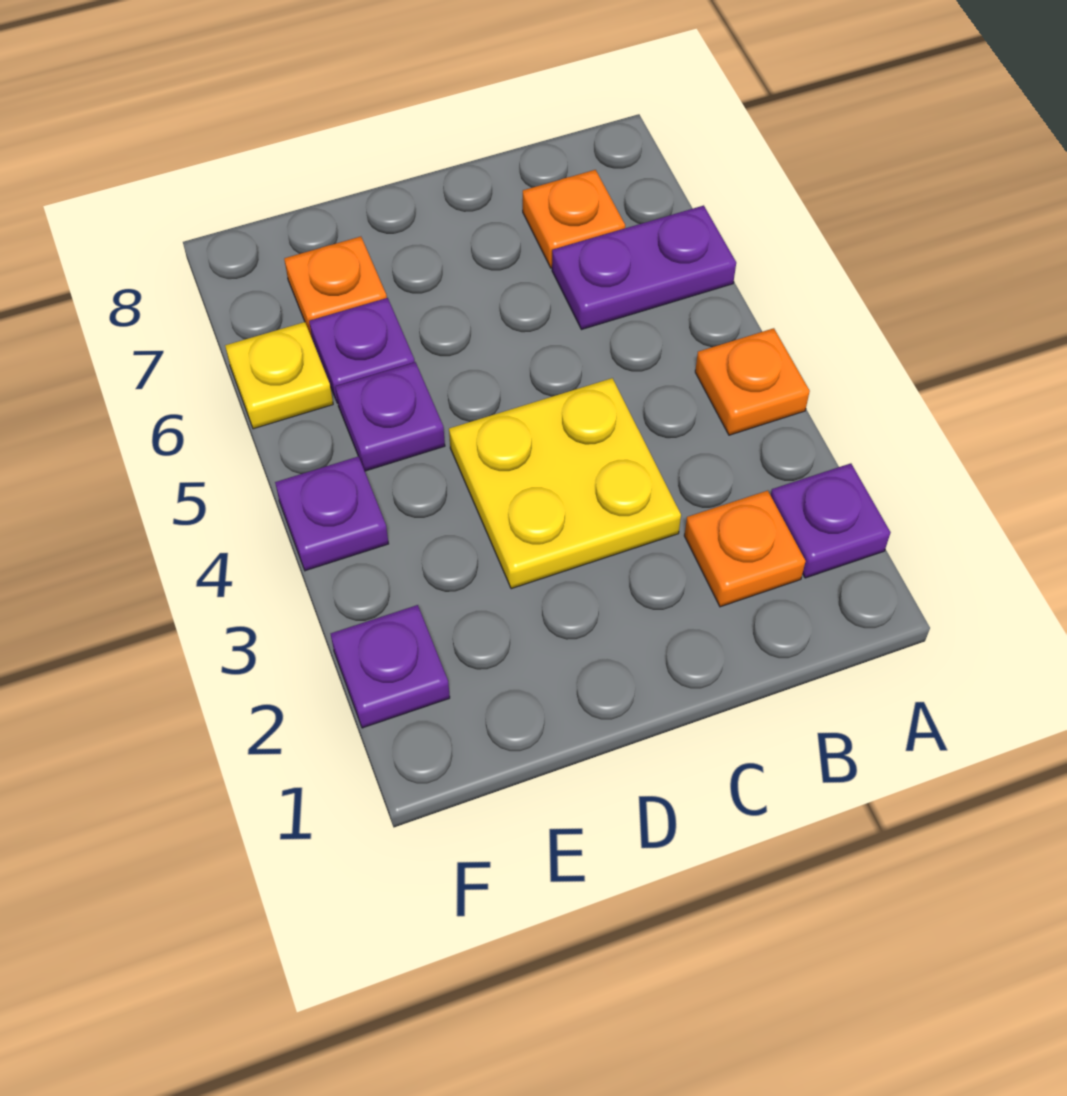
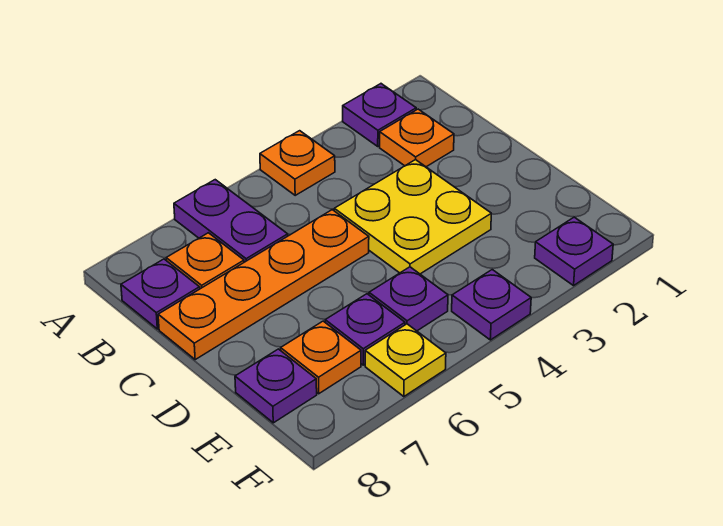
none -> purple plate B8 level 1
none -> orange plate C5:C8 level 1
none -> purple plate E8 level 1

